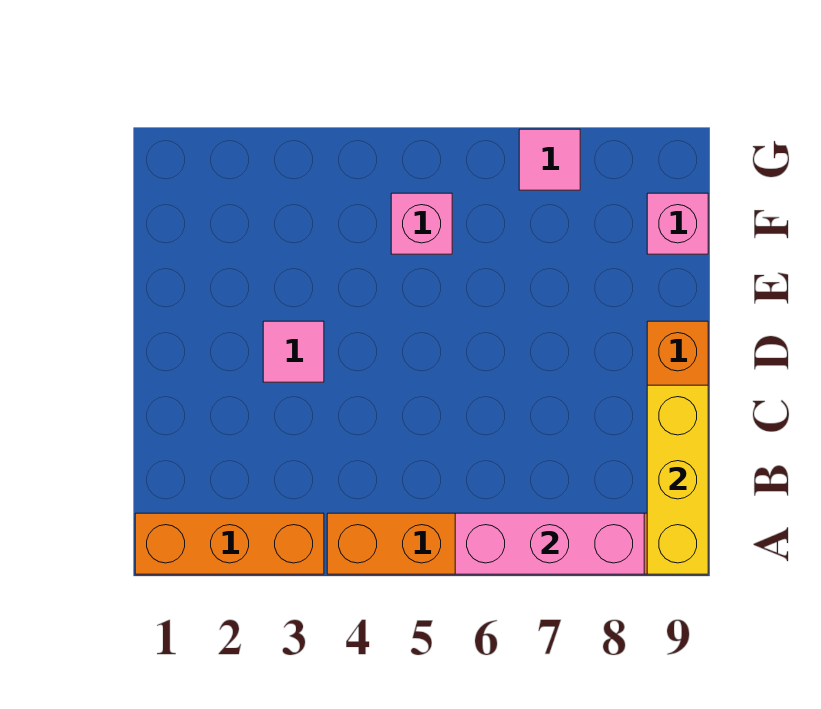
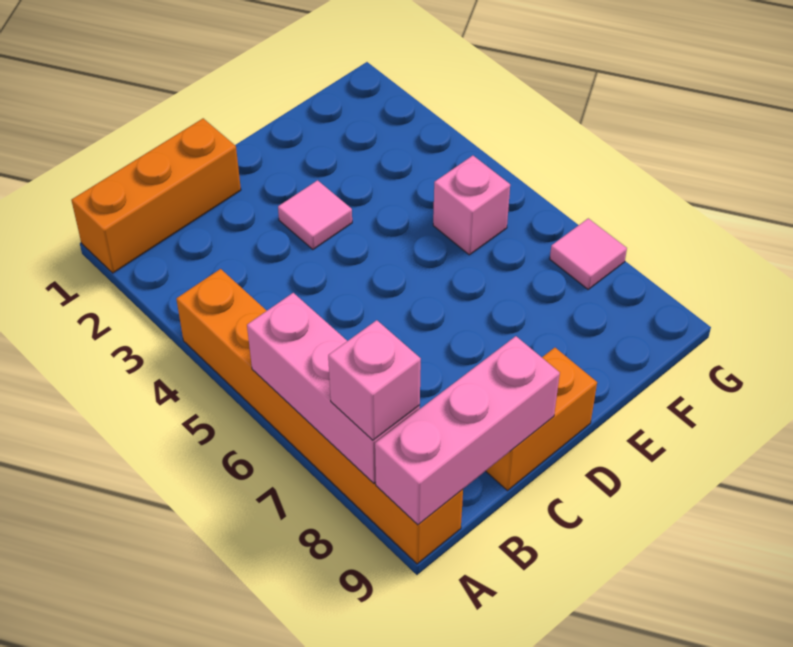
orange brick A1:A3 level 1 -> orange brick A1:C1 level 1
yellow brick A9:C9 level 2 -> pink brick A9:C9 level 2
pink brick F9 level 1 -> pink brick A8 level 3

